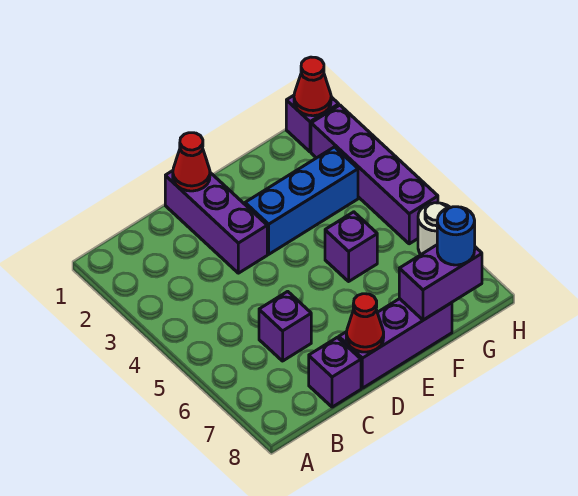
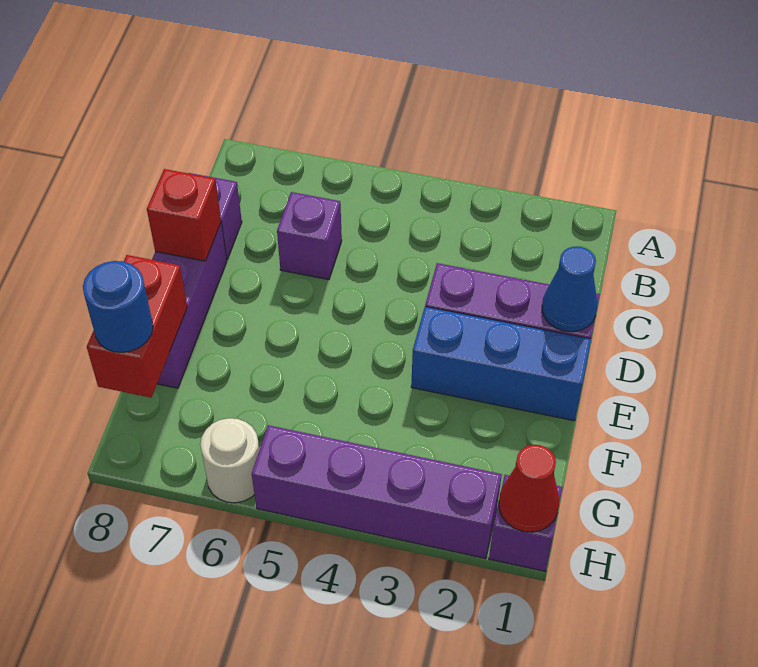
red cone D1 level 2 -> blue cone D1 level 2
red cone D8 level 2 -> red brick D8 level 2
blue brick E3:G3 level 1 -> blue brick E1:E3 level 1
purple brick F5 level 1 -> none
purple brick F8:G8 level 2 -> red brick F8:G8 level 2

